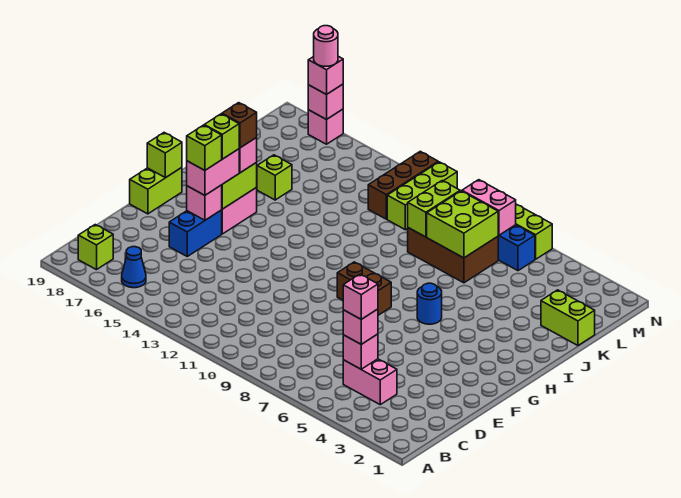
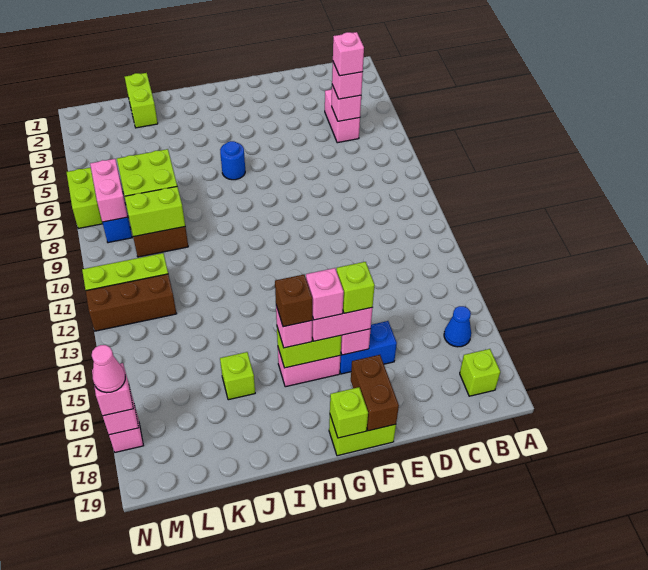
brown brick G8:G9 level 1 -> brown brick F18:F19 level 2
lime brick G16 level 4 -> pink brick G16 level 4
pink round brick N17 level 4 -> pink cone N17 level 4

